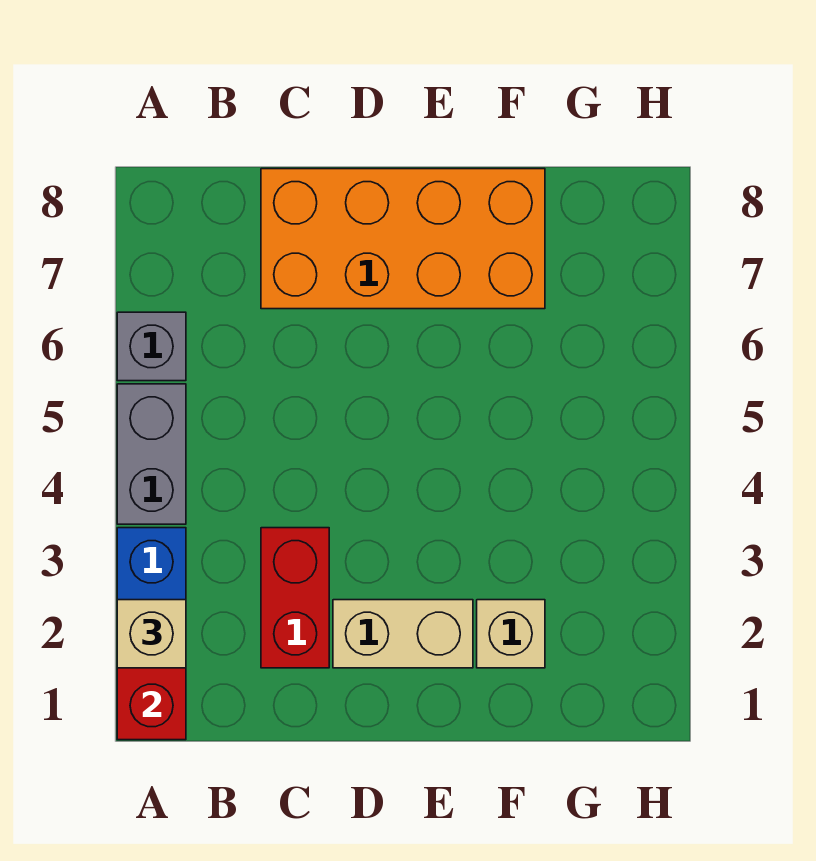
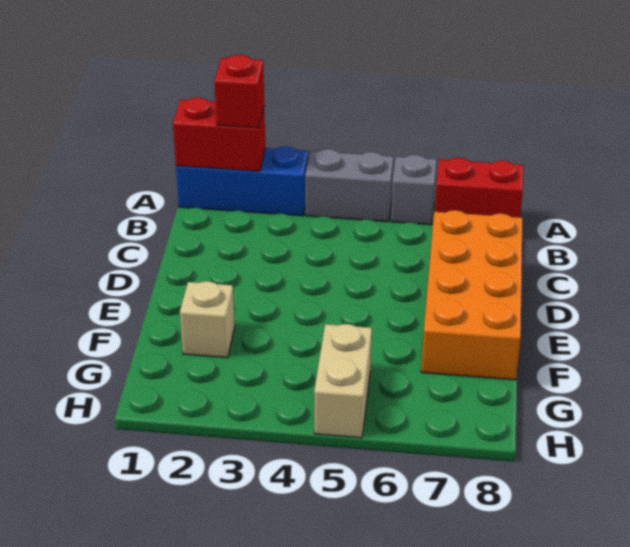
tan brick A2 level 3 -> red brick A2 level 3
red brick C2:C3 level 1 -> red brick A7:A8 level 1
tan brick D2:E2 level 1 -> tan brick G5:H5 level 1

